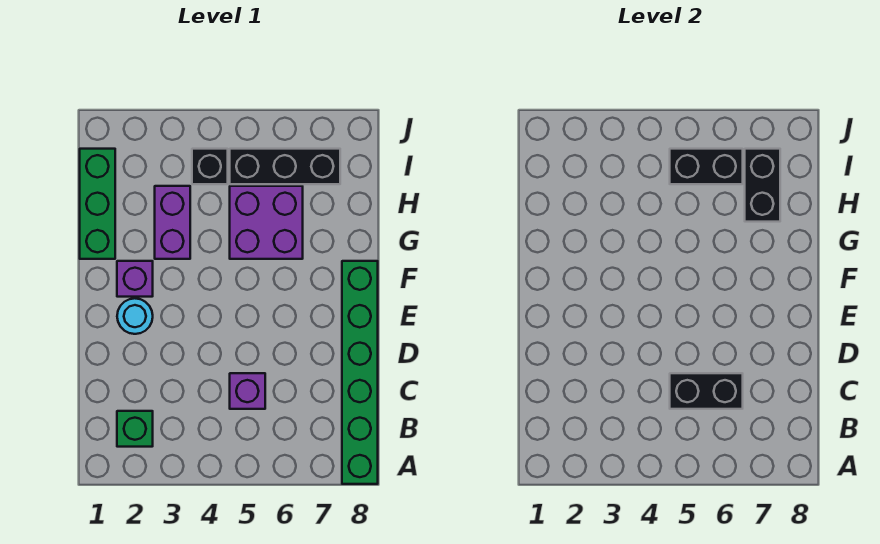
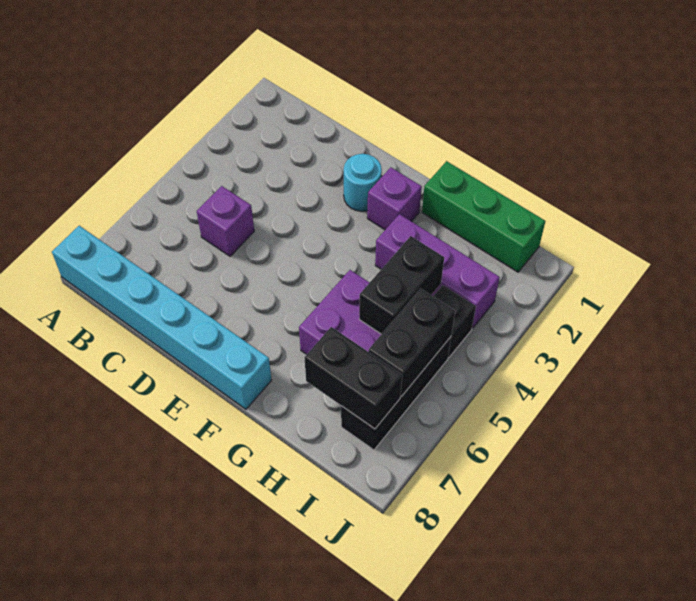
green brick A8:F8 level 1 -> cyan brick A8:F8 level 1
green brick B2 level 1 -> none
black brick C5:C6 level 2 -> black brick H4:H5 level 2
purple brick G3:H3 level 1 -> purple brick G3:I3 level 1

